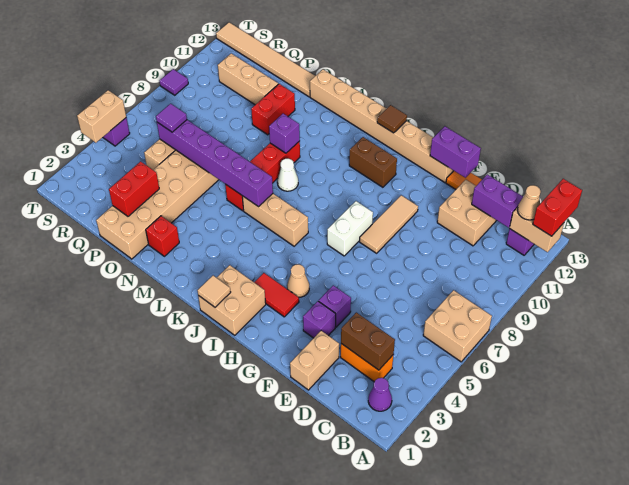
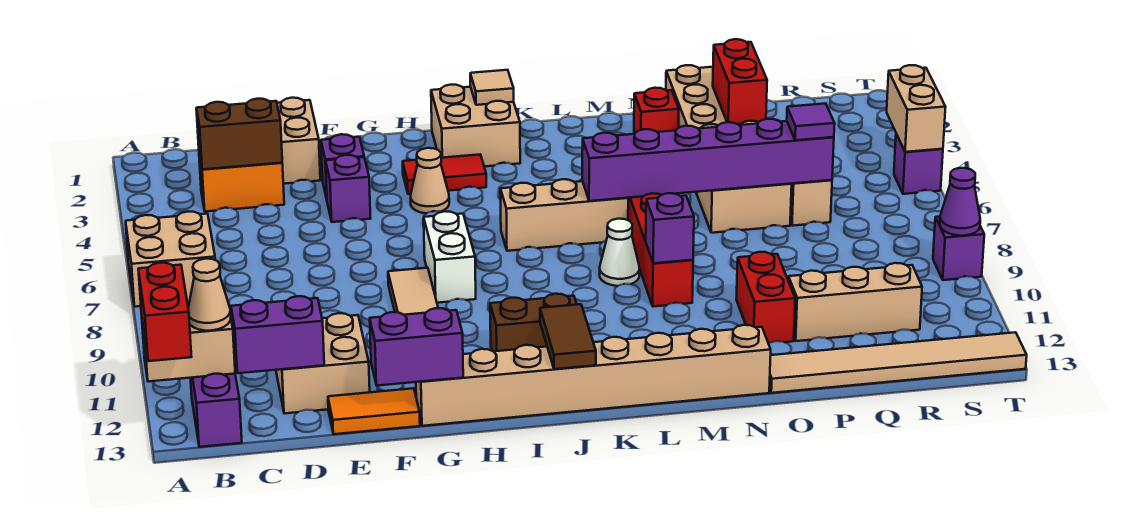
purple cone B2 level 1 -> purple cone T9 level 2
brown tile J13 level 2 -> brown tile J12:J13 level 2
purple tile T9 level 1 -> purple brick T9 level 1

